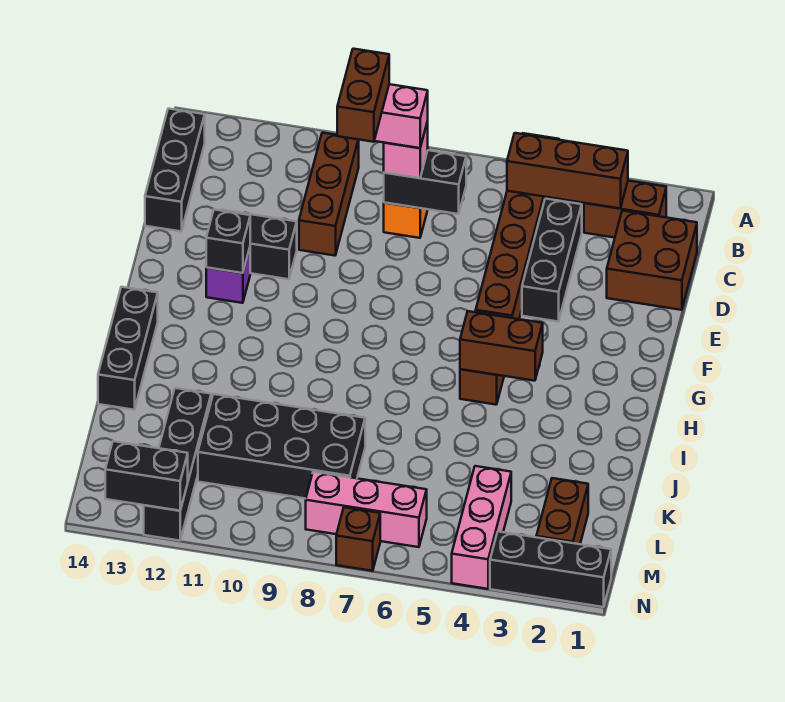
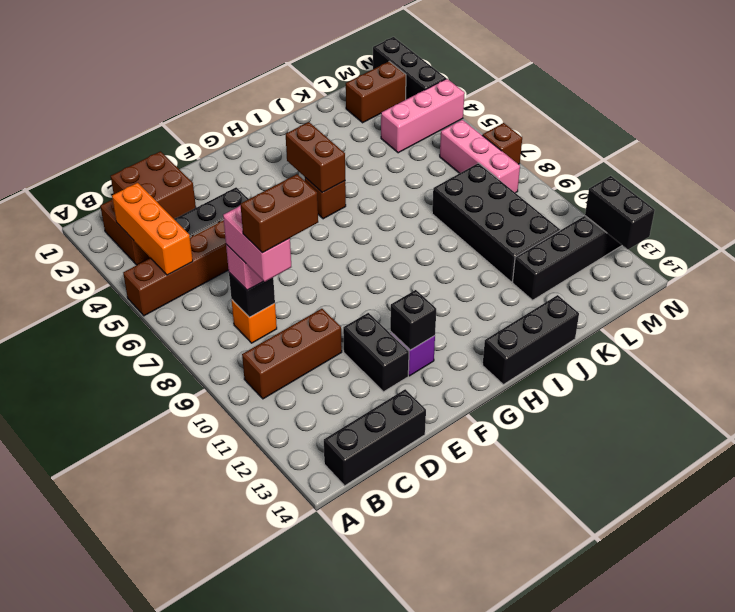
brown brick B3:B5 level 2 -> orange brick B3:B5 level 2
black brick C7:C8 level 2 -> black brick C8 level 2

